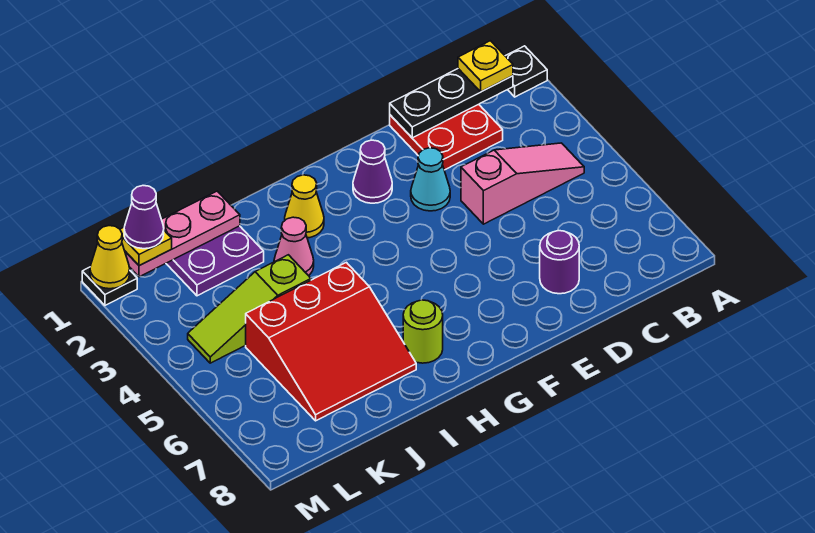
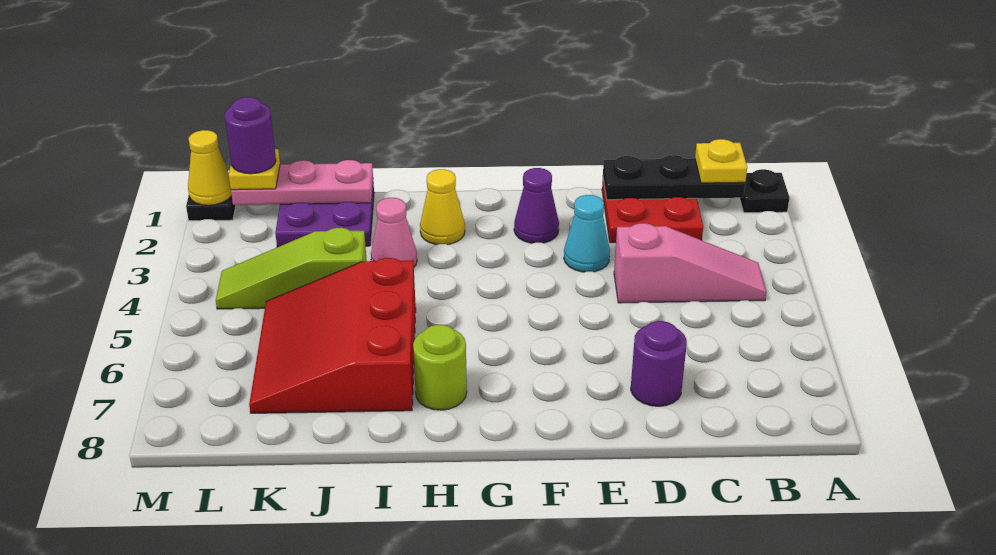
red slope I5:K7 level 1 top 5 -> red slope I5:K7 level 1 top I
purple cone L1 level 4 -> purple round brick L1 level 4

